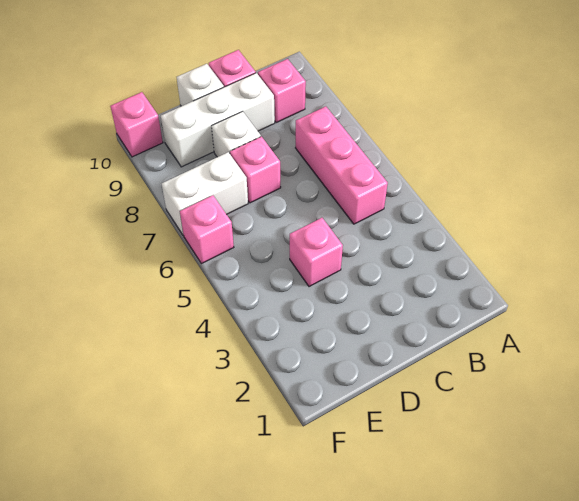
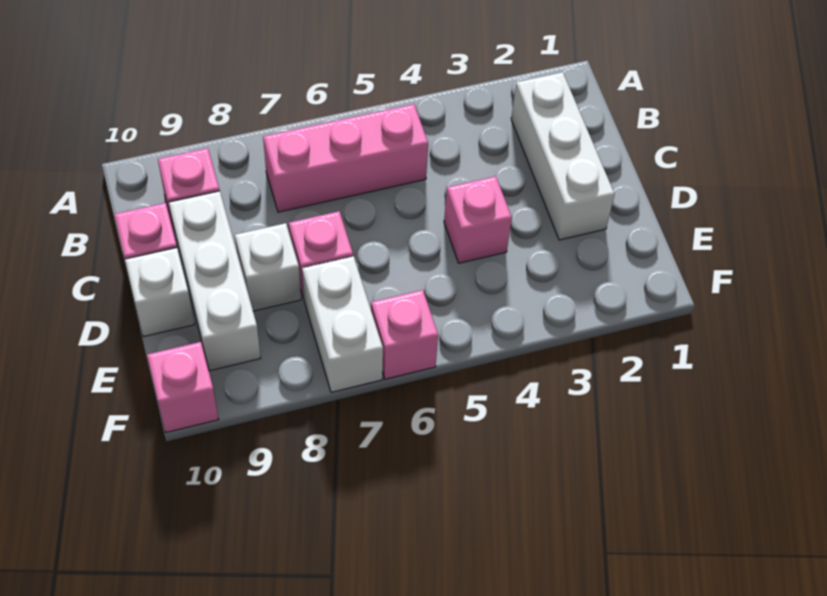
none -> white brick B2:D2 level 1

